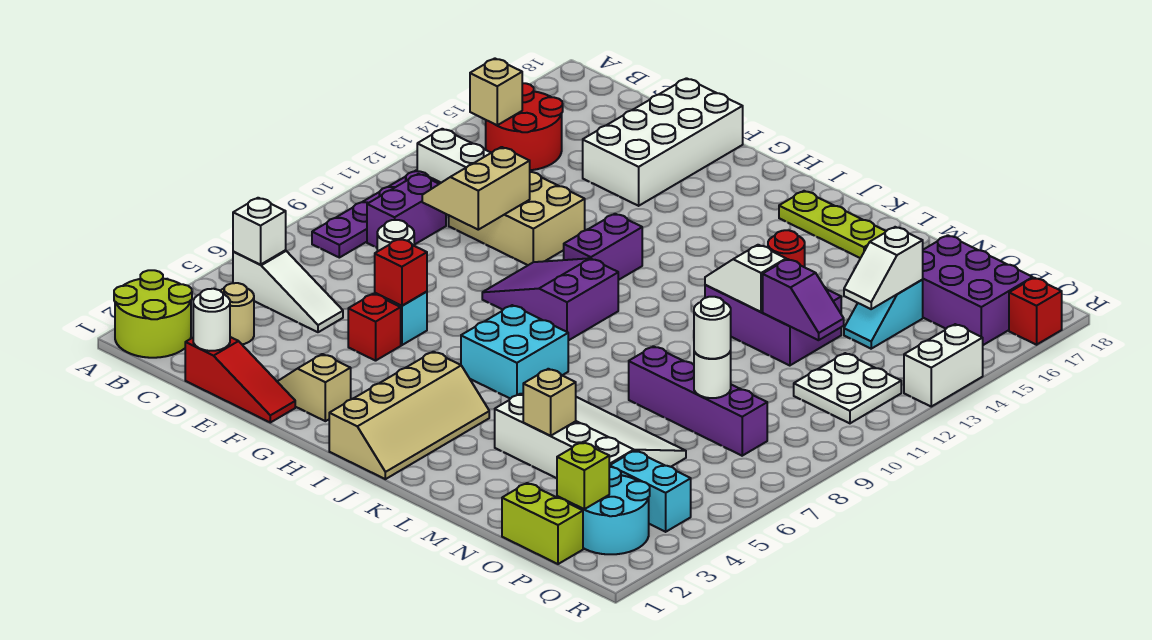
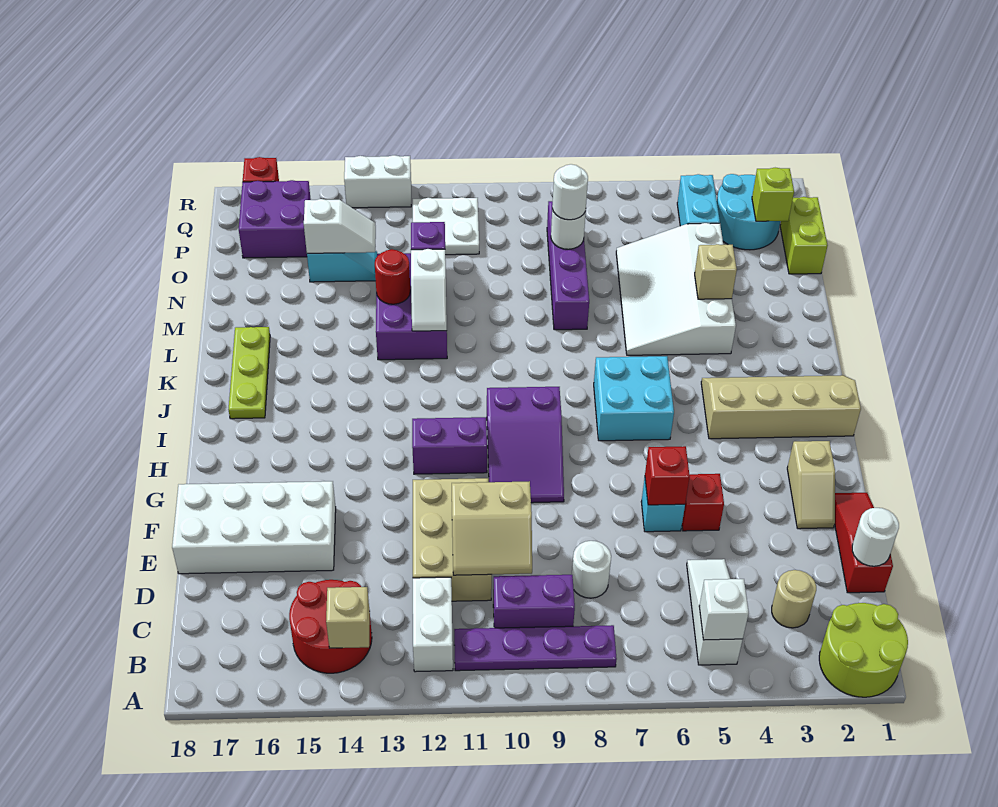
purple brick O16:Q17 level 1 -> purple brick P16:Q17 level 1

